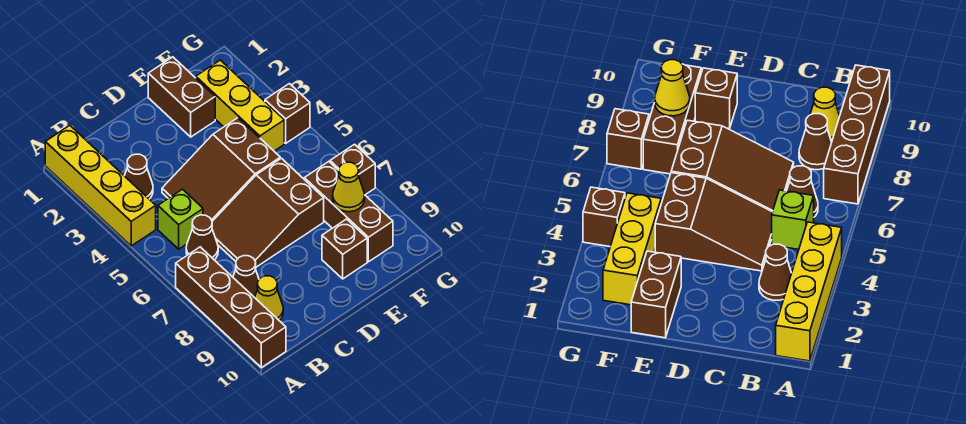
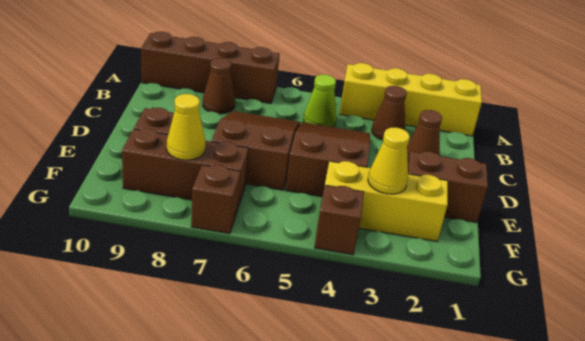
lime brick B5 level 1 -> lime cone B5 level 1
brown cone B6 level 1 -> brown cone C2 level 1
yellow cone B9 level 1 -> yellow cone F3 level 2

